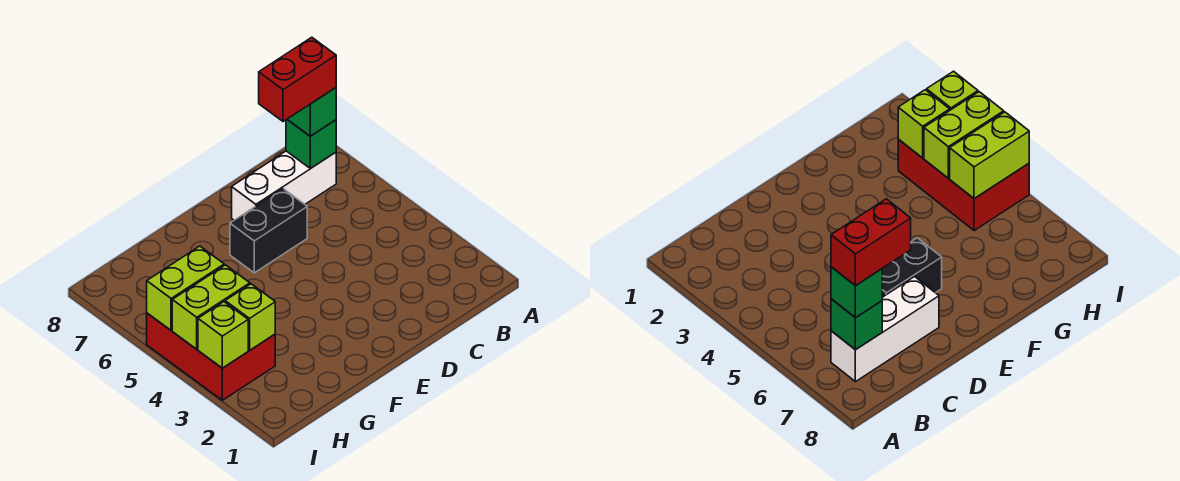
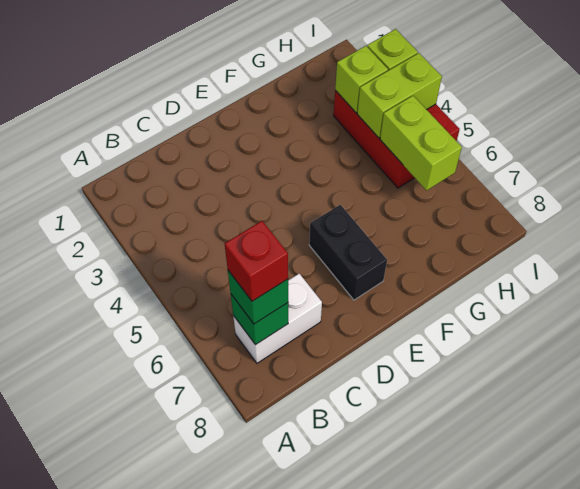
white brick B7:D7 level 1 -> white brick B7:C7 level 1
red brick B7:C7 level 4 -> red brick B7 level 4
black brick D6:E6 level 1 -> black brick E6:E7 level 1
lime brick H5:I5 level 2 -> lime brick H5:H6 level 2

